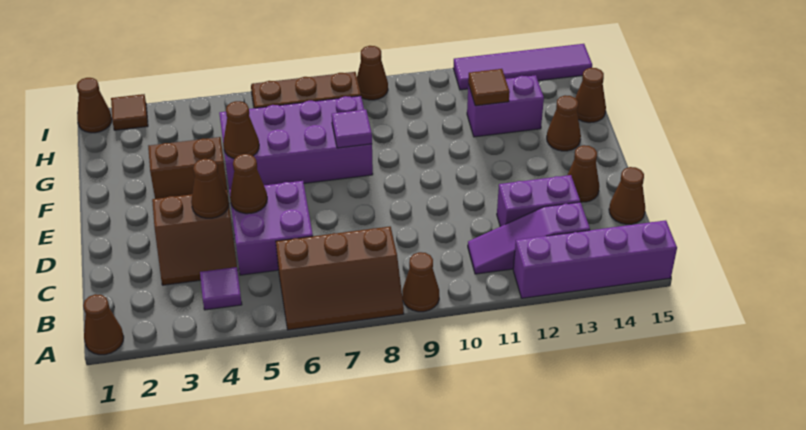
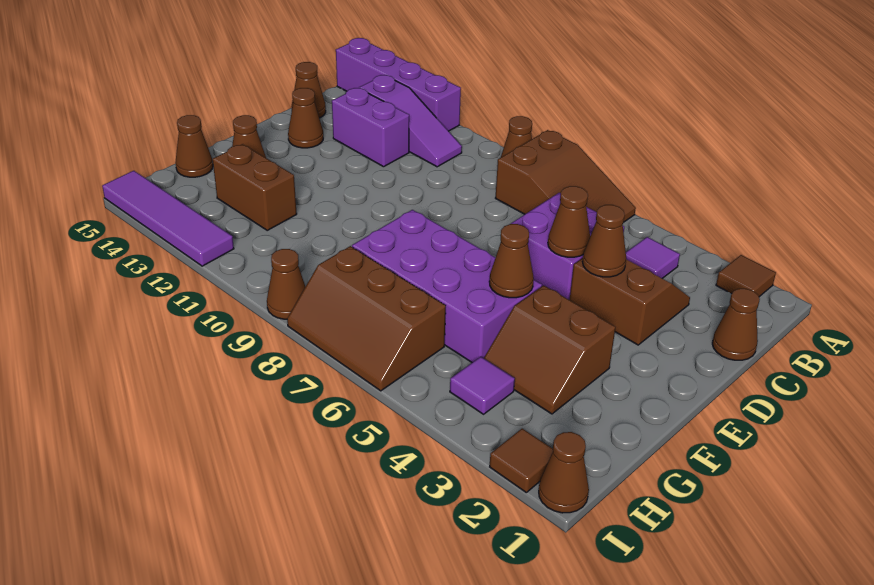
brown cone A1 level 1 -> brown cone C1 level 1
brown slope A6:B8 level 1 top B -> brown slope A6:B8 level 1 top 8
purple tile F8 level 2 -> purple tile H4 level 1
purple brick G12:G13 level 1 -> brown brick G12:G13 level 1
brown tile G12 level 2 -> brown tile A2 level 1

